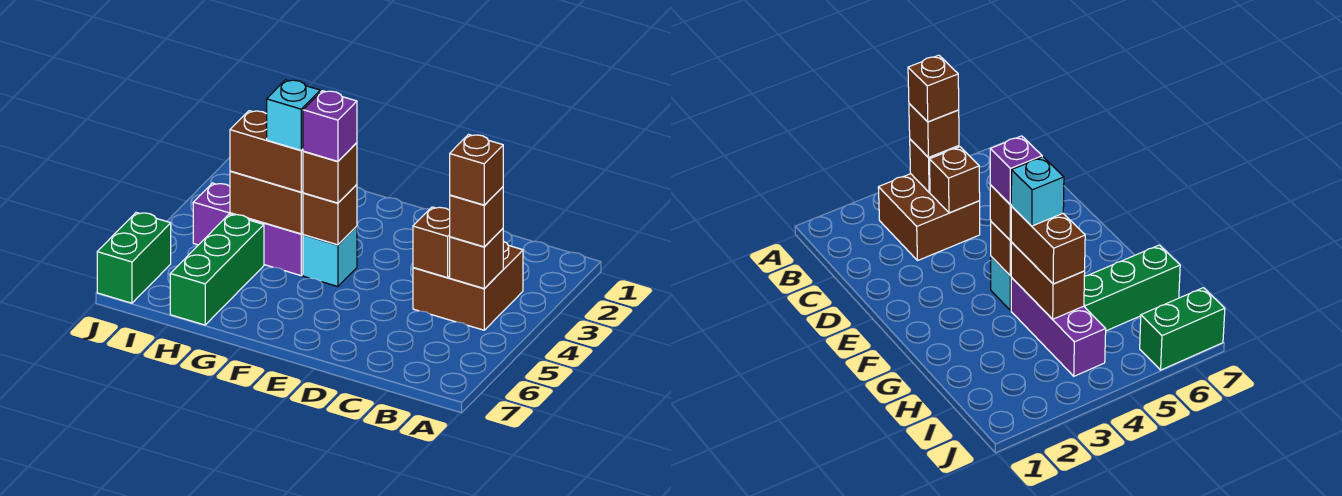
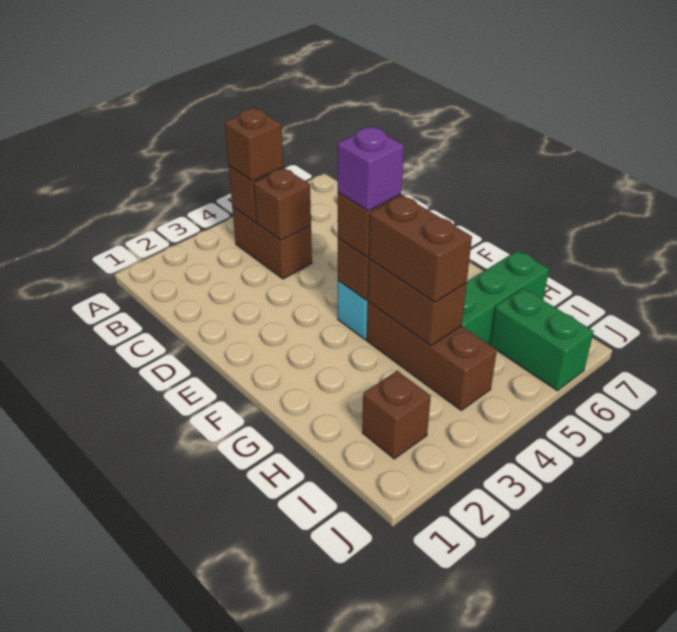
brown brick B3:C4 level 1 -> brown brick B4:C4 level 1
brown brick B4 level 4 -> brown brick I2 level 1
purple brick G4:I4 level 1 -> brown brick G4:I4 level 1
cyan brick G4 level 4 -> none
green brick J6:J7 level 1 -> green brick I6:J6 level 1

